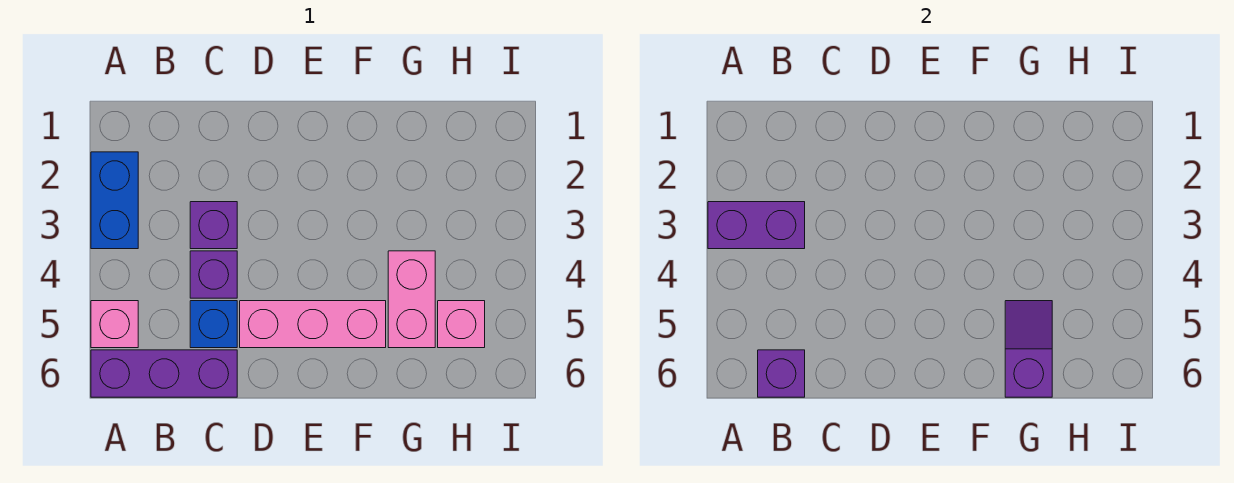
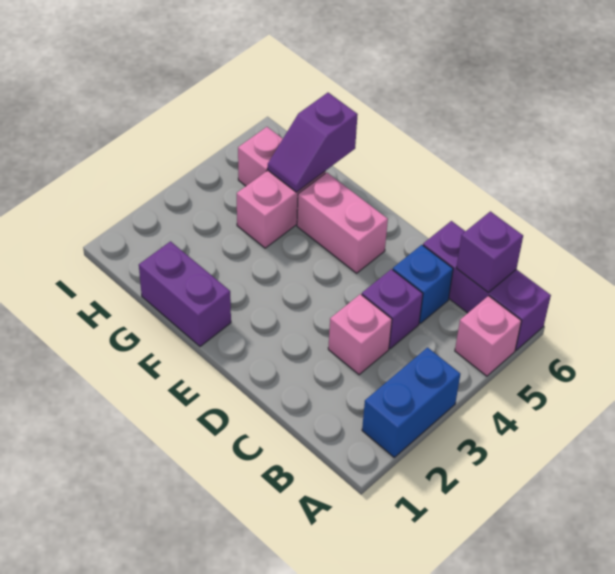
purple brick A3:B3 level 2 -> purple brick F1:G1 level 1
purple brick C3 level 1 -> pink brick C3 level 1
pink brick D5:F5 level 1 -> pink brick E5:F5 level 1

